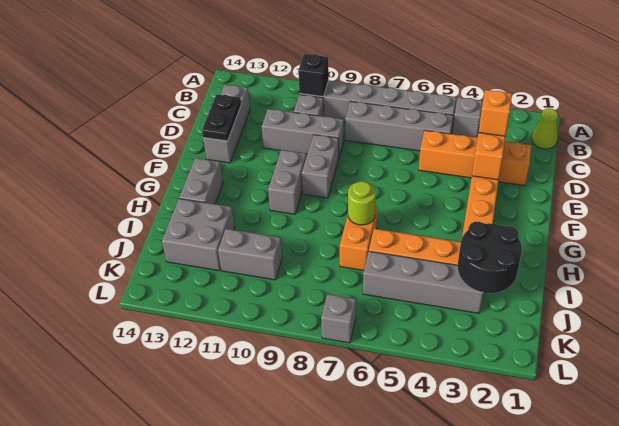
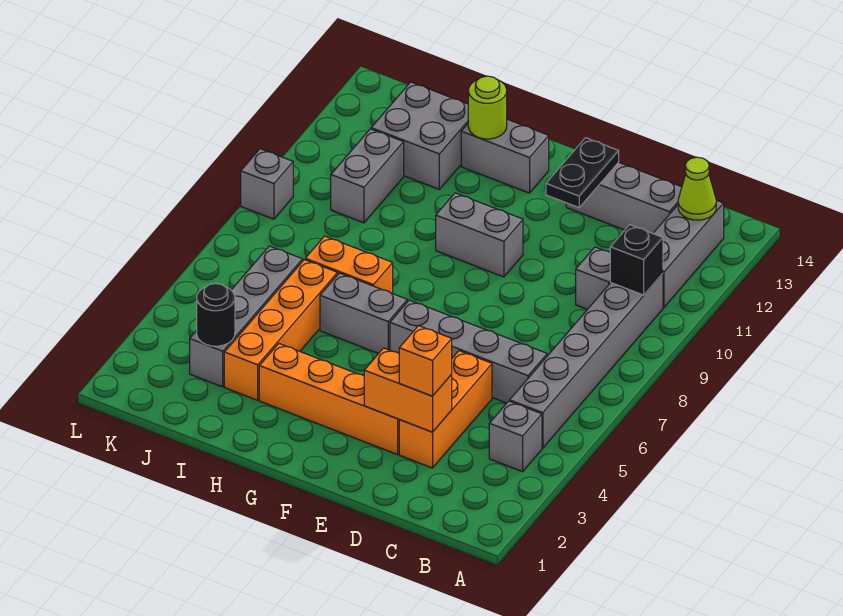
lime cone B1 level 1 -> lime cone B13 level 2
grey brick C5:C8 level 1 -> grey brick C6:F6 level 1
orange brick D2:D5 level 1 -> orange brick D3:D5 level 1
grey brick D9:D11 level 1 -> grey brick B11:B13 level 1
black plate D13:E13 level 2 -> black plate E12:E13 level 2
grey brick E9:F9 level 1 -> grey brick G6:H6 level 1
lime round brick H7 level 2 -> lime round brick H13 level 2
black round brick I2:J3 level 2 -> black round brick J3 level 2
grey brick L7 level 1 -> grey brick L9 level 1

